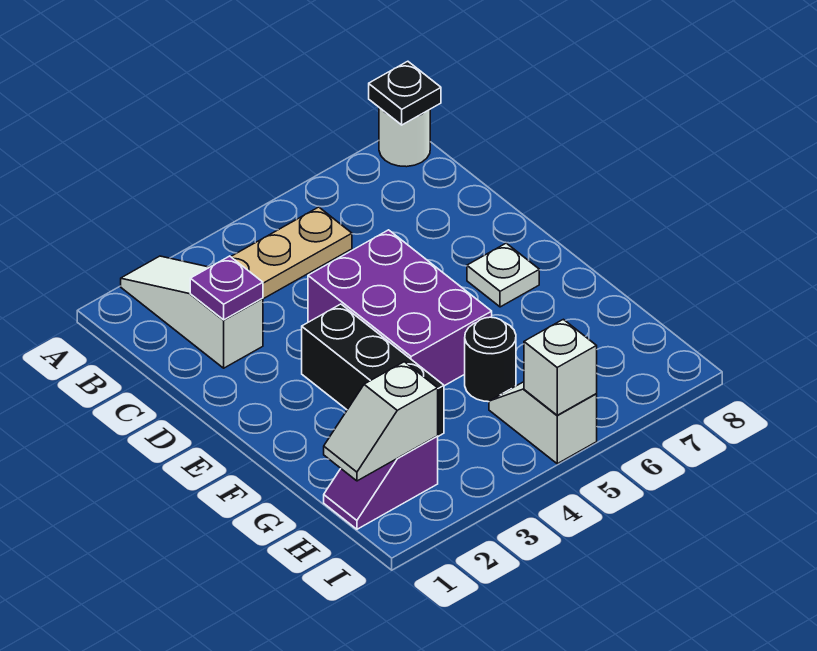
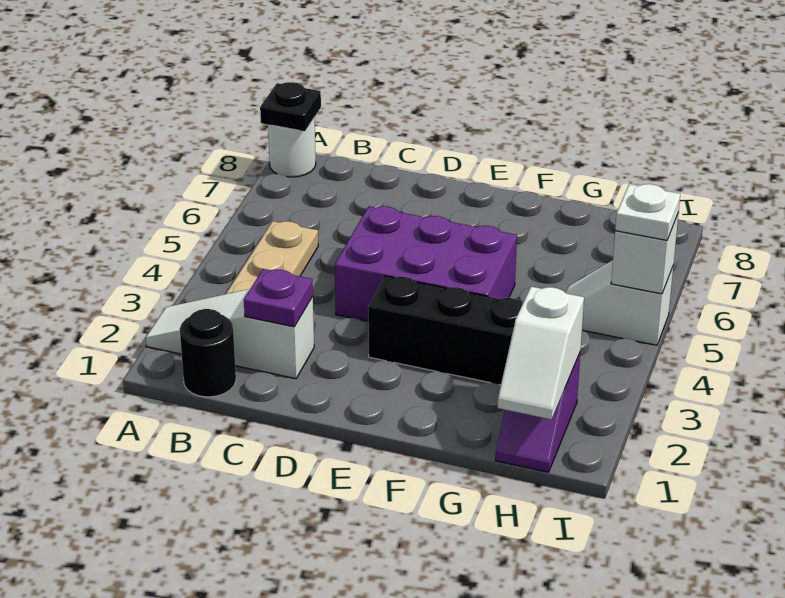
white plate E7 level 1 -> white plate I5 level 3
black round brick G5 level 1 -> black round brick B1 level 1

